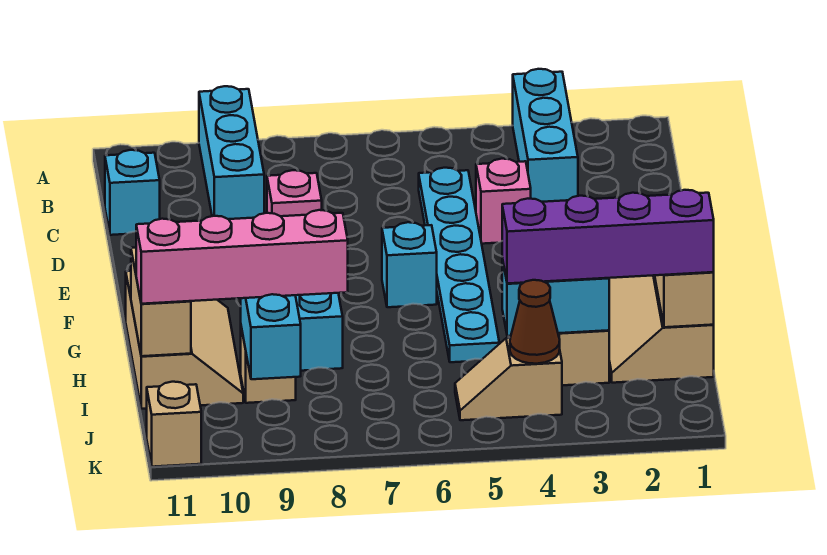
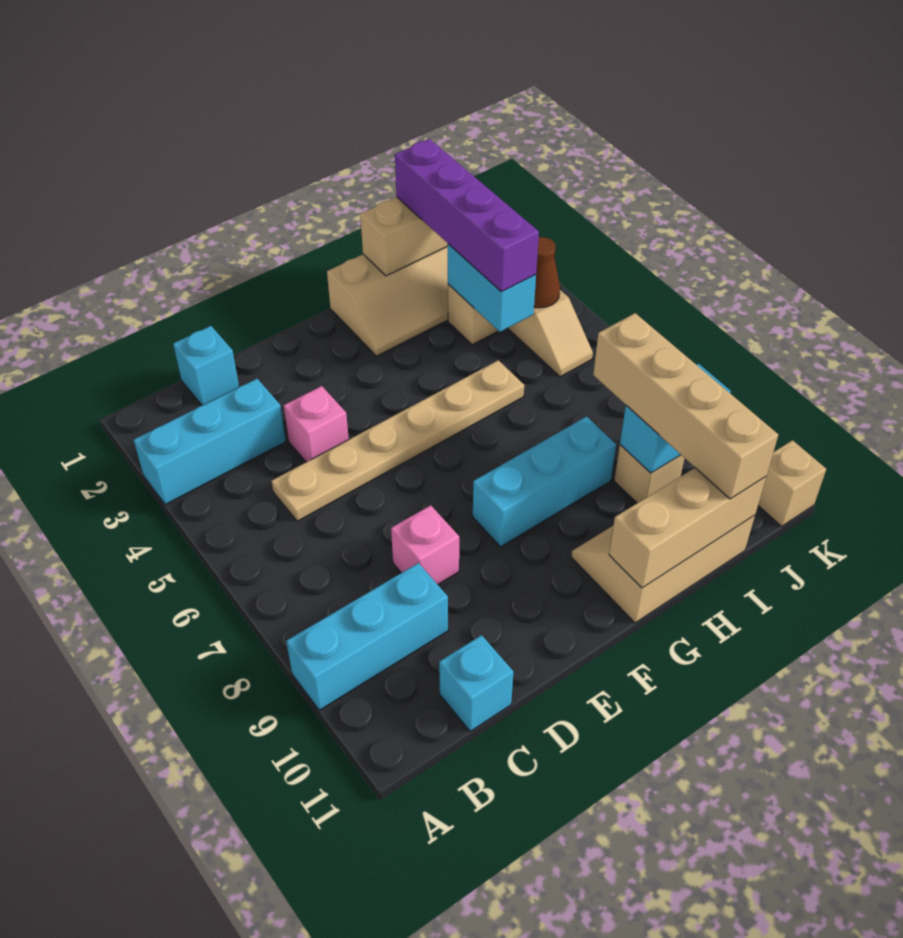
cyan plate C5:H5 level 1 -> tan plate C5:H5 level 1
cyan brick F6 level 1 -> cyan brick C1 level 1
tan brick H11:I11 level 2 -> tan brick G11:I11 level 2
pink brick I8:I11 level 3 -> tan brick I8:I11 level 3

